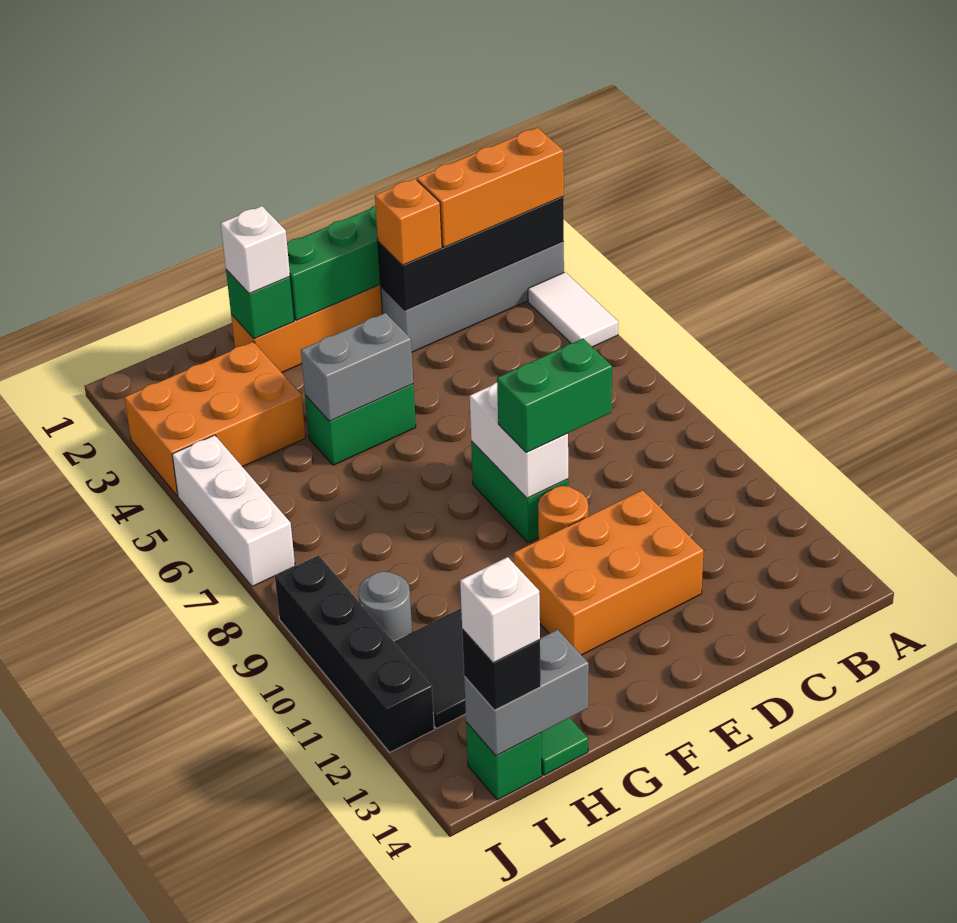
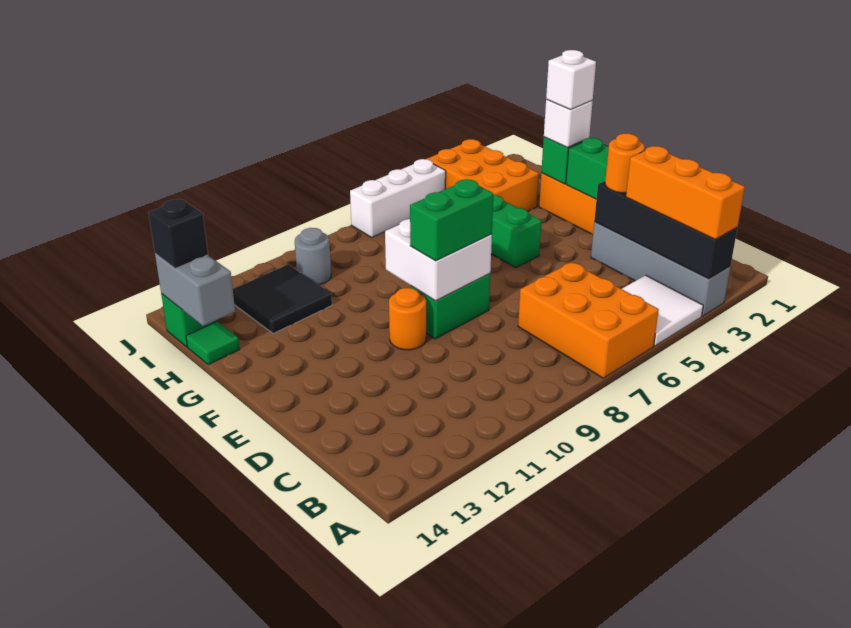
white tile A4:A5 level 1 -> white tile A4:B5 level 1
orange brick D3 level 3 -> orange round brick D3 level 3
green brick D9:E9 level 3 -> green brick E8:E9 level 3
orange brick D11:F12 level 1 -> orange brick A6:C7 level 1
white brick E8:E9 level 2 -> white brick E8:F9 level 2
grey brick F5:G5 level 2 -> none
white brick I14 level 4 -> white brick G2 level 4
black brick J9:J12 level 1 -> none

